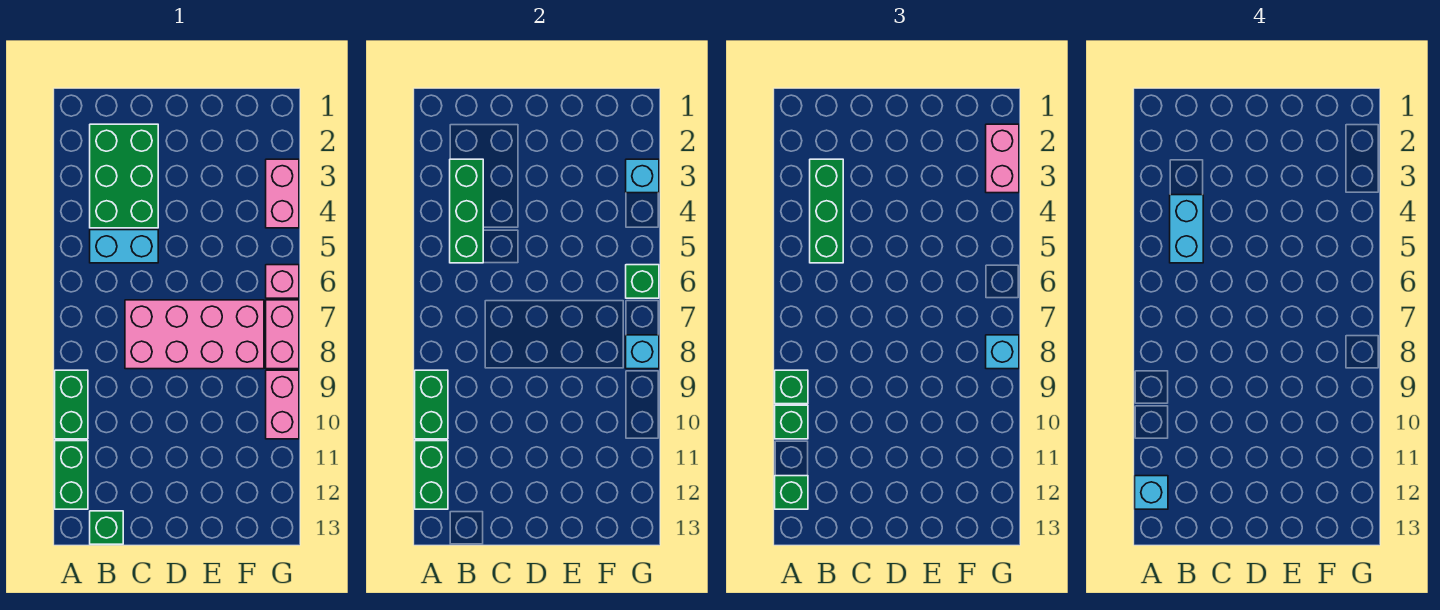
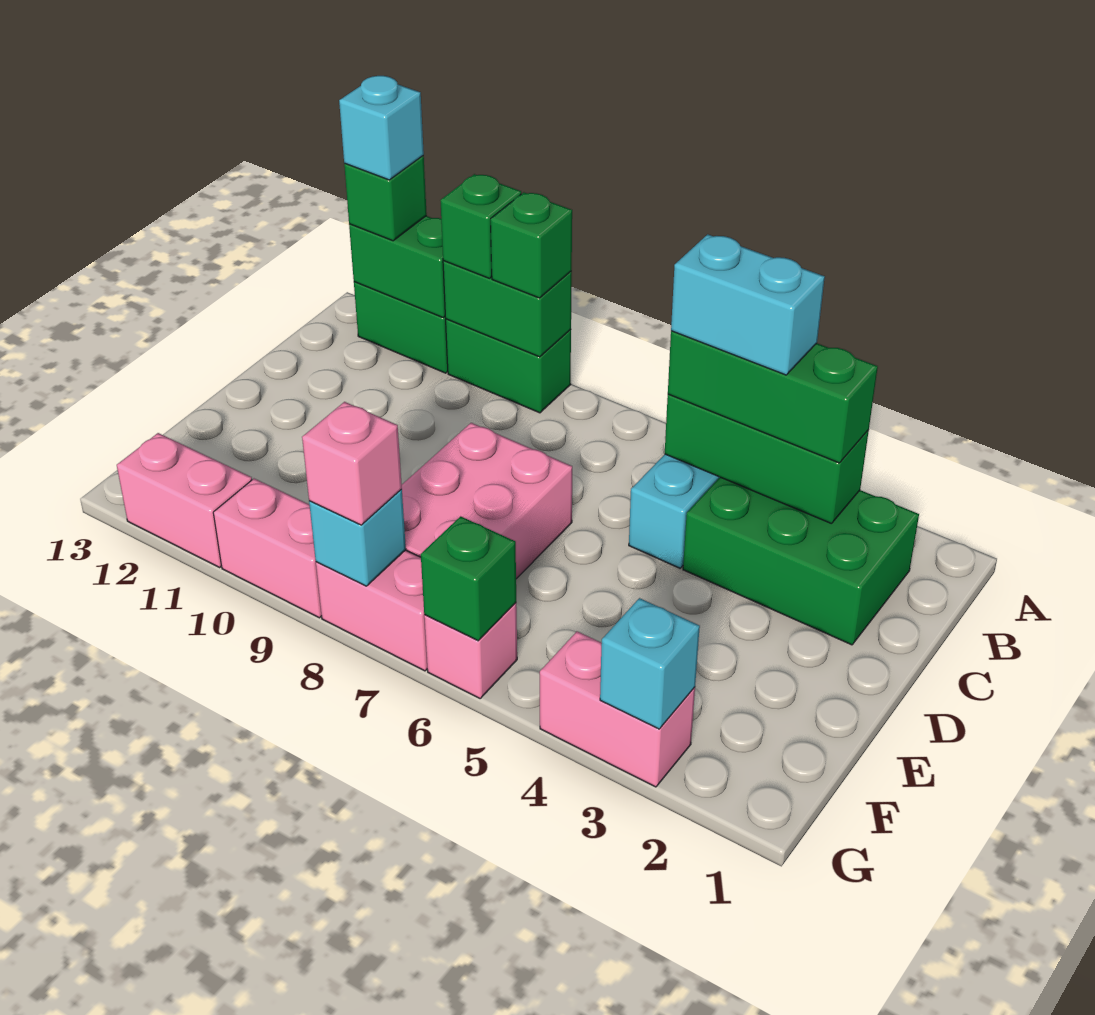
green brick B13 level 1 -> none
pink brick C7:F8 level 1 -> pink brick D7:F8 level 1
pink brick G2:G3 level 3 -> pink brick G11:G12 level 1
cyan brick G8 level 3 -> pink brick G8 level 3

